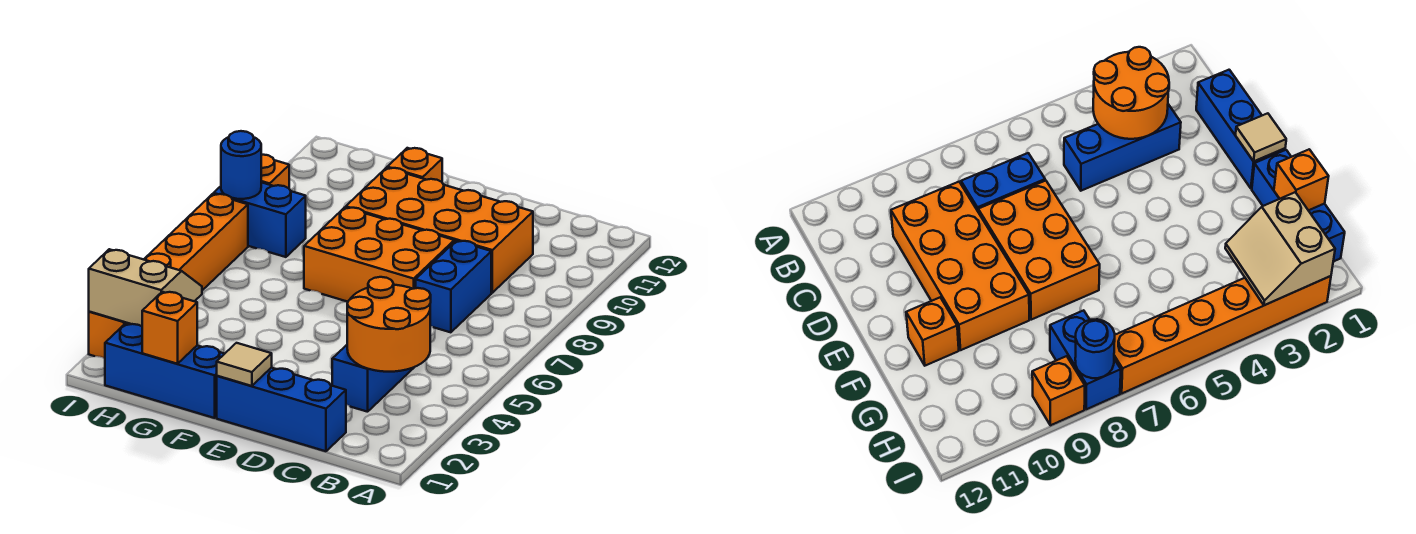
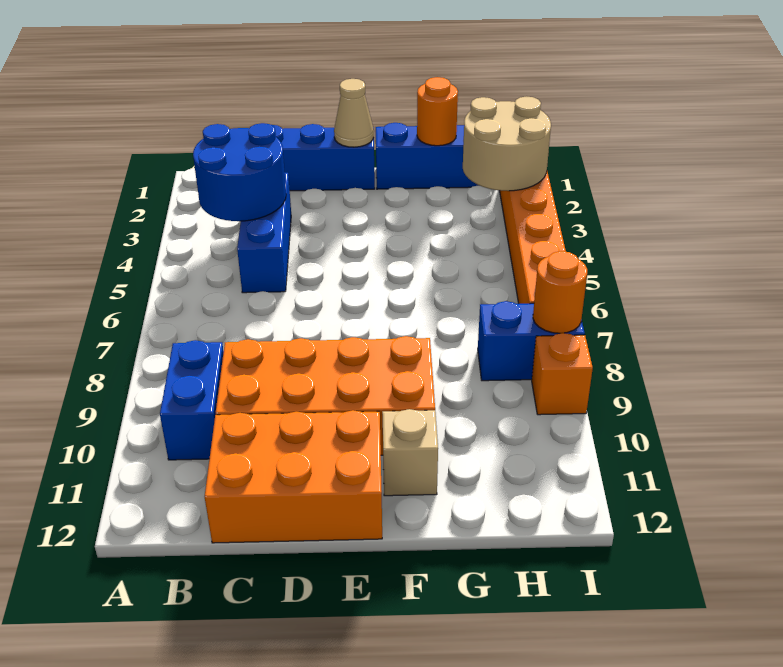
orange round brick B3:C4 level 2 -> blue round brick B3:C4 level 2
blue brick C7:C8 level 1 -> blue brick B9:B10 level 1
orange brick D7:F8 level 1 -> orange brick C11:E12 level 1
tan tile E1 level 2 -> tan cone E1 level 2
orange brick F11 level 1 -> tan brick F11 level 1
orange brick G1 level 2 -> orange round brick G1 level 2
tan slope H2:I3 level 2 top 2 -> tan round brick H2:I3 level 2
blue round brick I8 level 2 -> orange round brick I8 level 2

